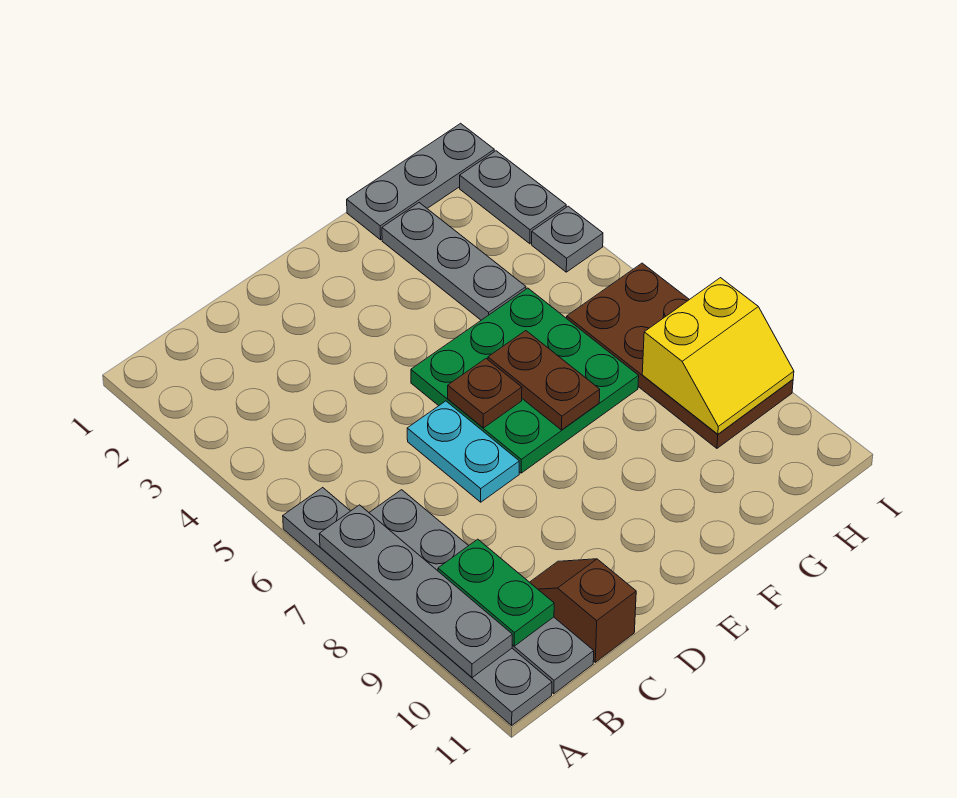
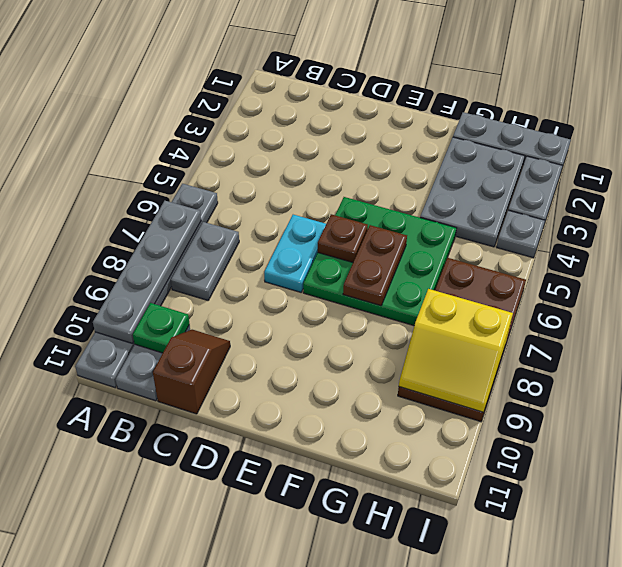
green plate B9:B10 level 2 -> green plate B10 level 2
grey plate G2:G4 level 1 -> grey plate G2:H4 level 1

